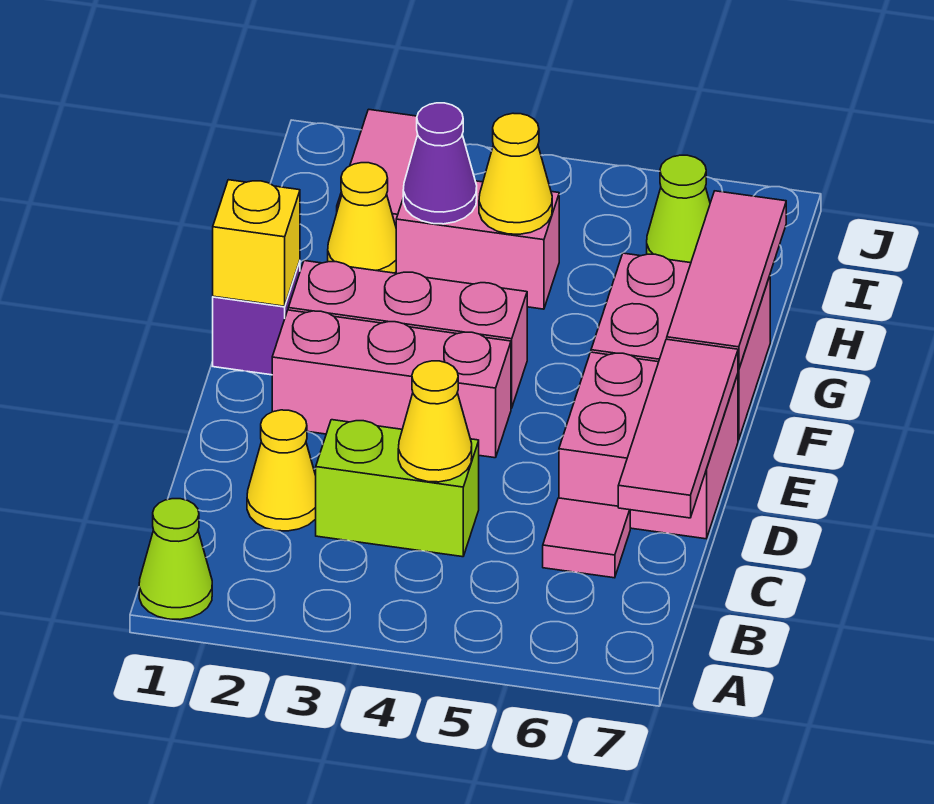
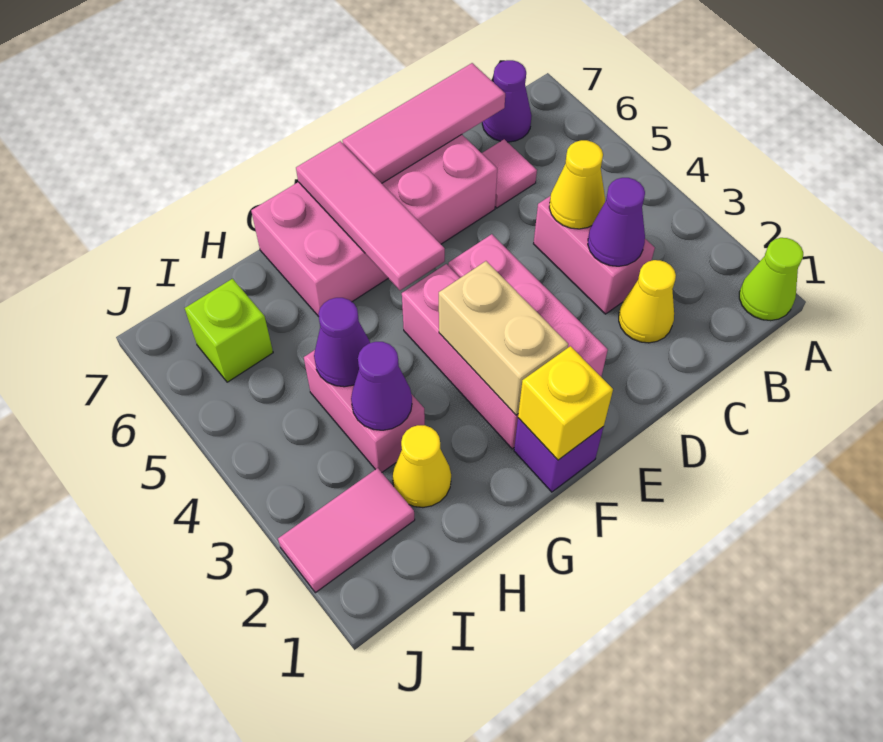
none -> purple cone B7 level 1
lime brick C3:C4 level 1 -> pink brick C3:C4 level 1
none -> purple cone C3 level 2
none -> tan brick F2:F3 level 2
pink tile F7:H7 level 2 -> pink tile F5:F7 level 2
yellow cone H4 level 2 -> purple cone H4 level 2
lime cone I6 level 1 -> lime brick I6 level 1

